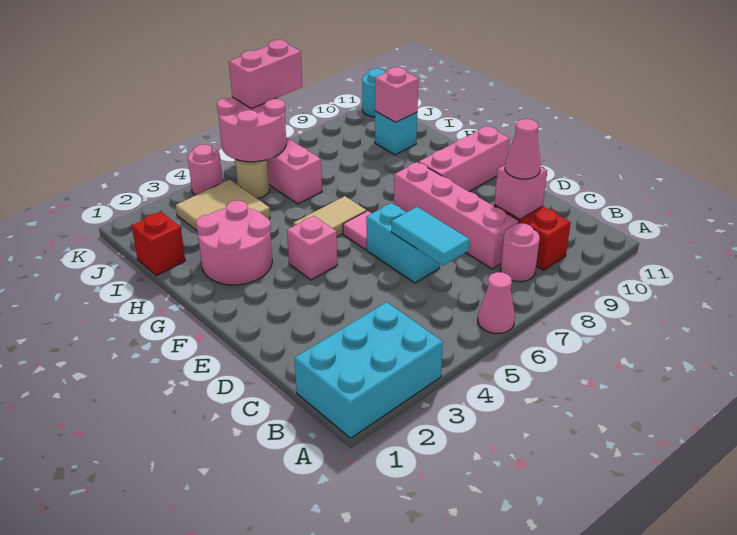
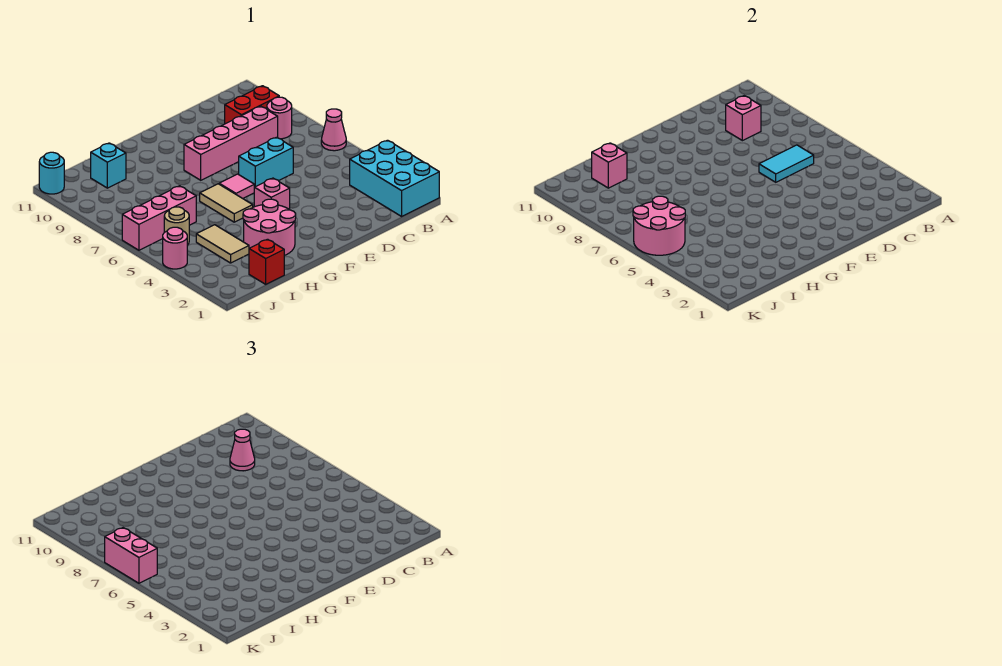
pink brick F9:F11 level 1 -> none
tan tile I3:J4 level 1 -> tan tile I3:I4 level 1

